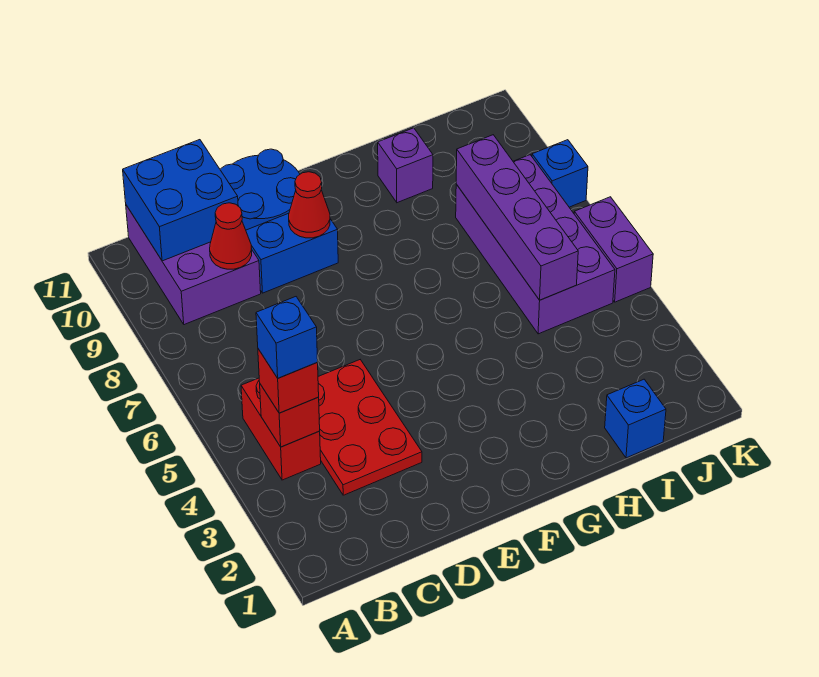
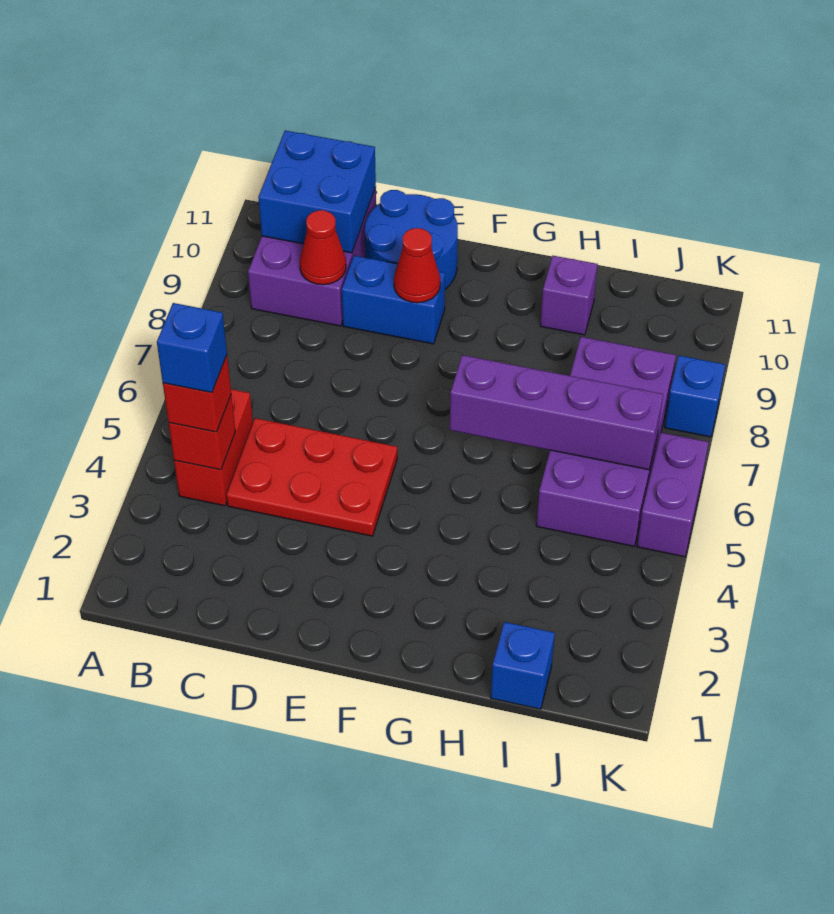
red plate C3:D5 level 1 -> red plate C4:E5 level 1
purple brick I5:I8 level 2 -> purple brick G6:J6 level 2

